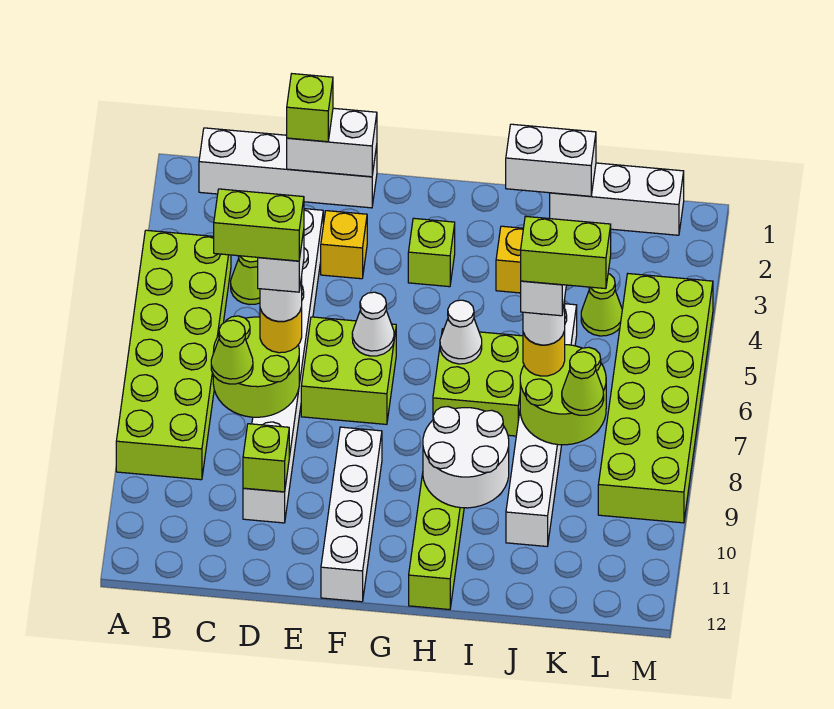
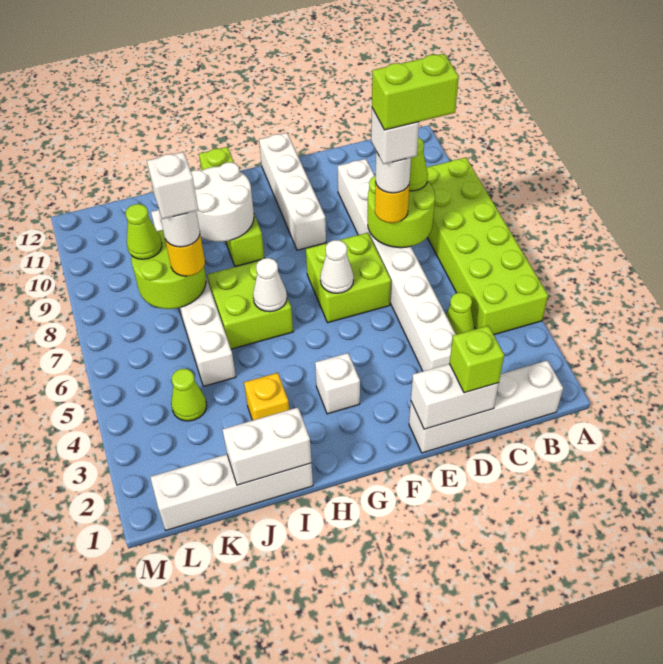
lime brick D10 level 2 -> none
yellow brick E3 level 1 -> none
lime brick G3 level 1 -> white brick G3 level 1
white brick J1:L1 level 1 -> white brick I1:L1 level 1
lime brick J7:K7 level 6 -> none
lime brick L4:M9 level 1 -> none

